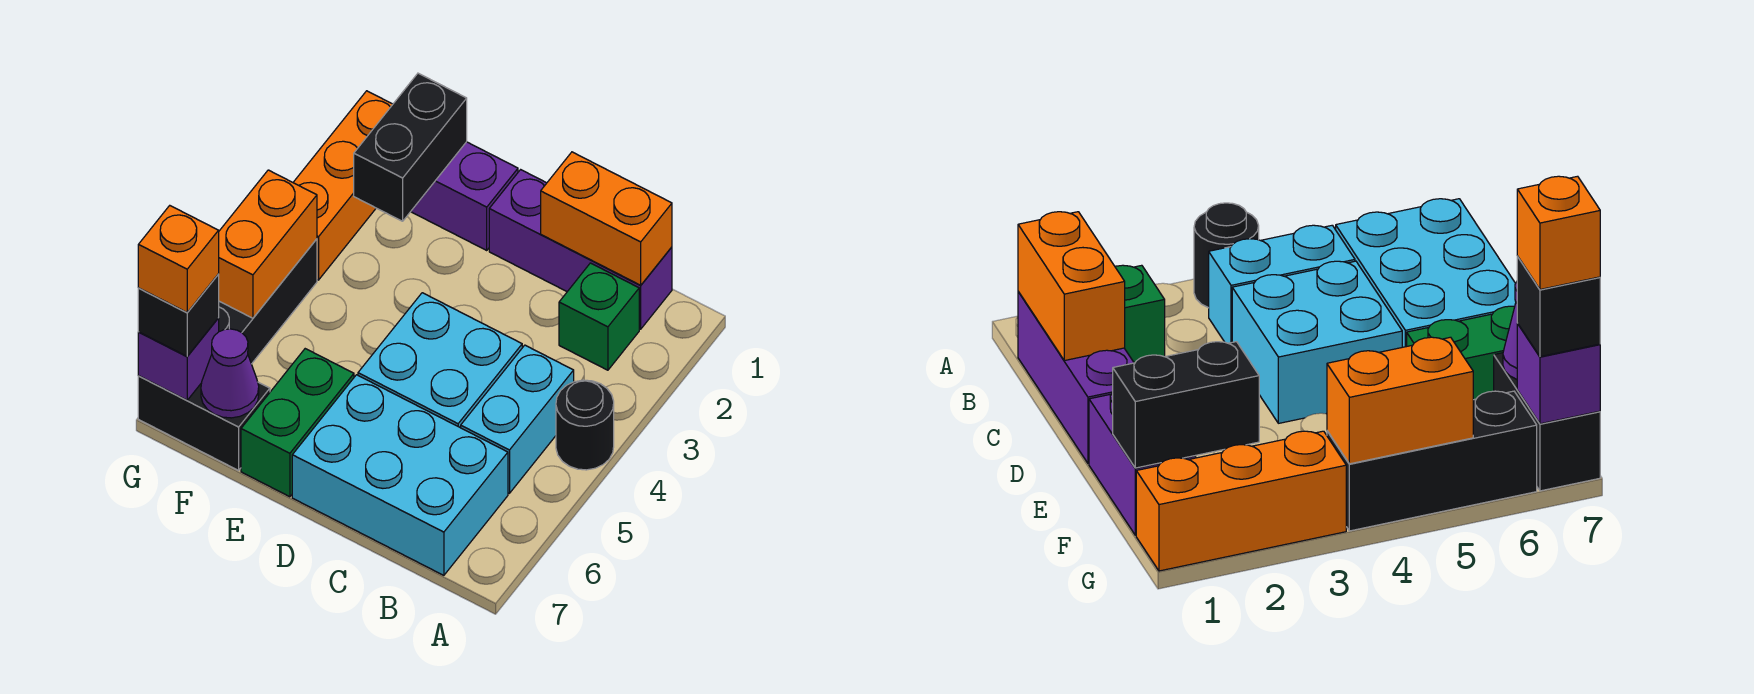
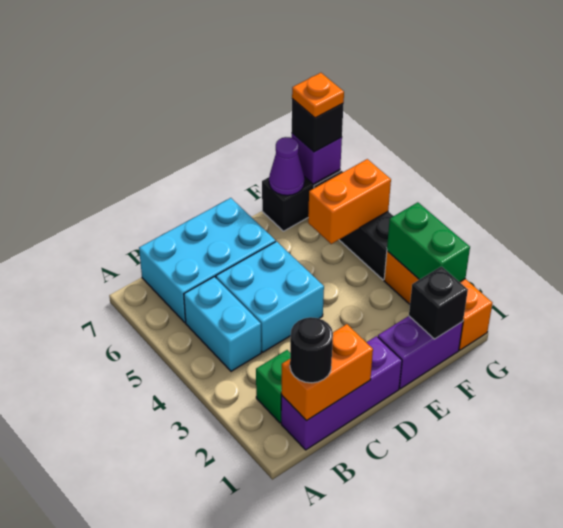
black round brick A4 level 1 -> black round brick B1 level 3
green brick E6:E7 level 1 -> green brick G2:G3 level 2
black brick F1:F2 level 2 -> black brick F1 level 2
orange brick G4:G5 level 2 -> orange brick F5:G5 level 2
orange brick G7 level 4 -> orange plate G7 level 4

